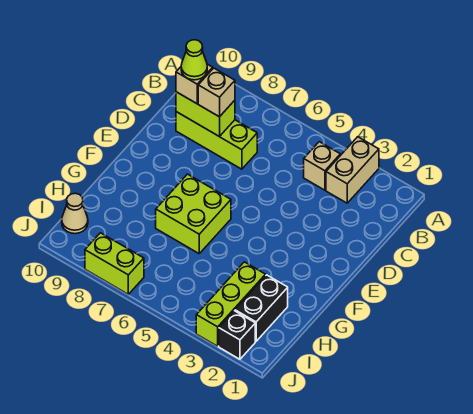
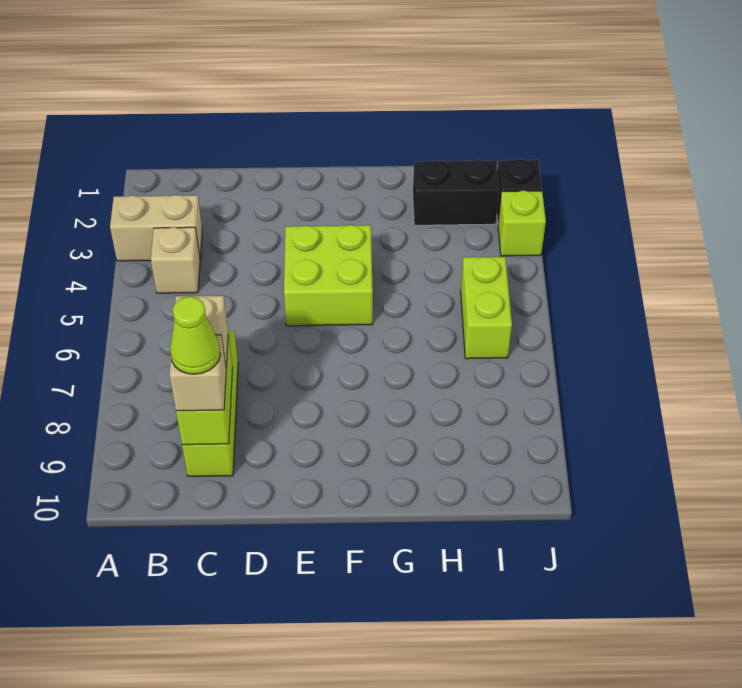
lime brick F6:G7 level 1 -> lime brick E4:F5 level 1
lime brick H3:J3 level 1 -> lime brick J3 level 1
tan cone I10 level 1 -> none
lime brick J7:J8 level 1 -> lime brick I5:I6 level 1

